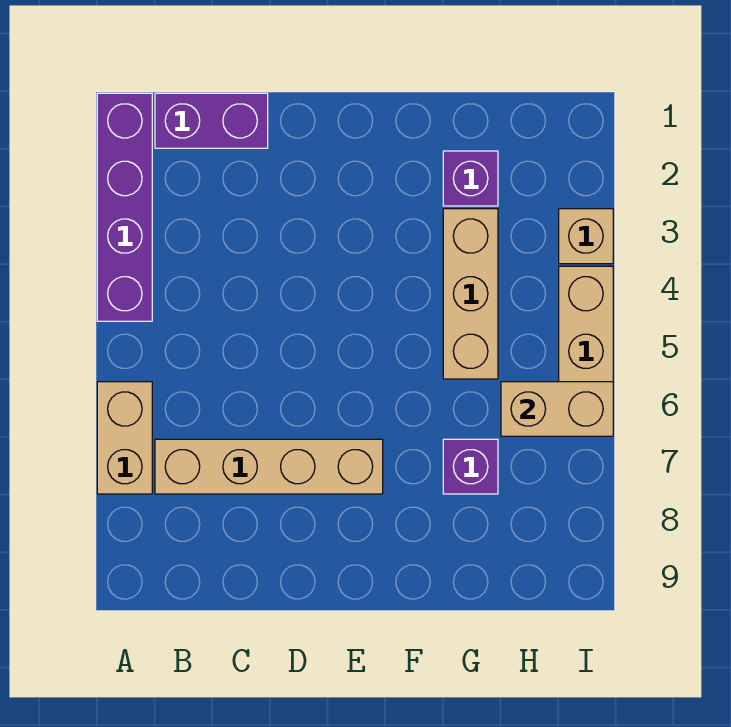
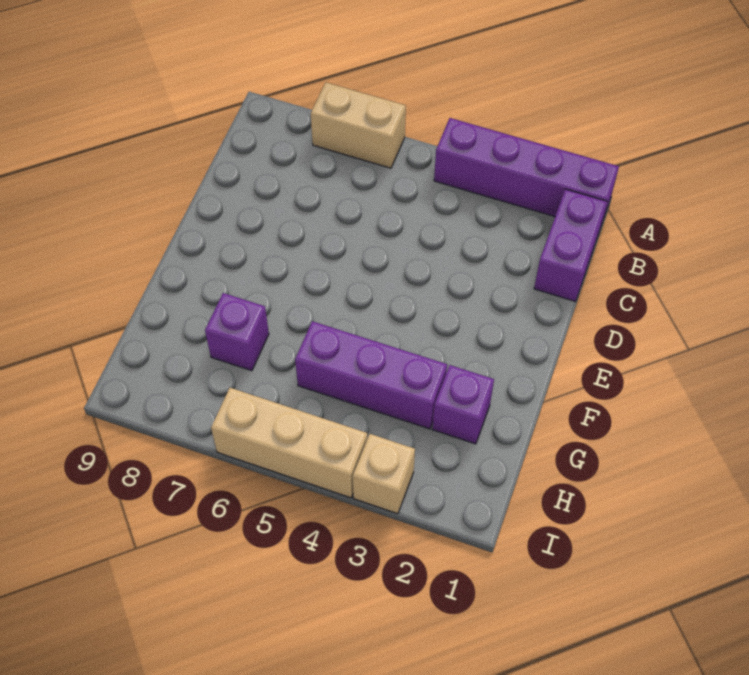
tan brick B7:E7 level 1 -> none
tan brick G3:G5 level 1 -> purple brick G3:G5 level 1
tan brick H6:I6 level 2 -> none

